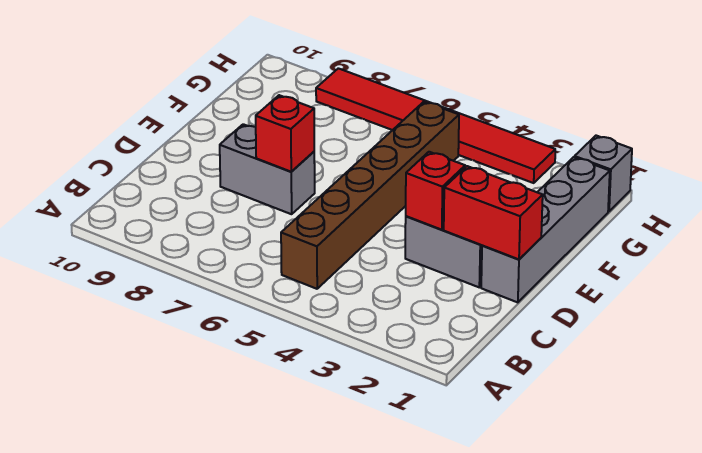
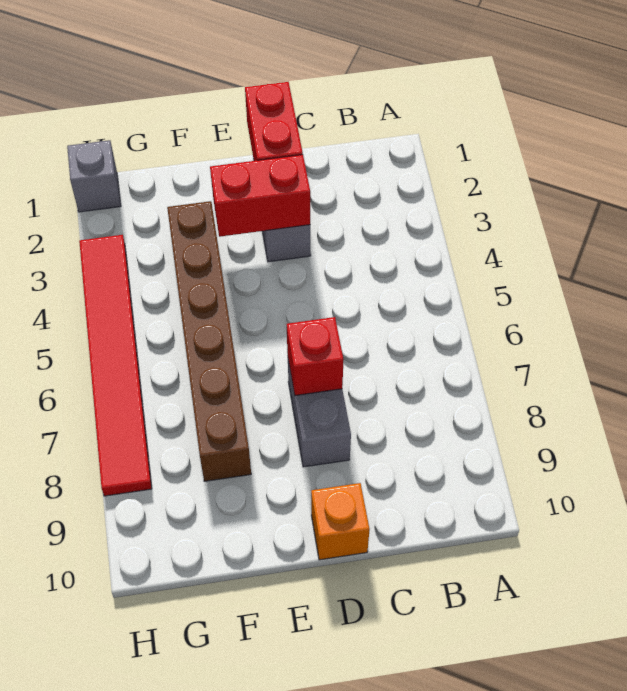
brown brick B5:G5 level 1 -> brown brick F3:F8 level 1
grey brick D1:G1 level 1 -> none
red brick D3 level 2 -> red brick D3:E3 level 2
none -> orange brick D10 level 1

